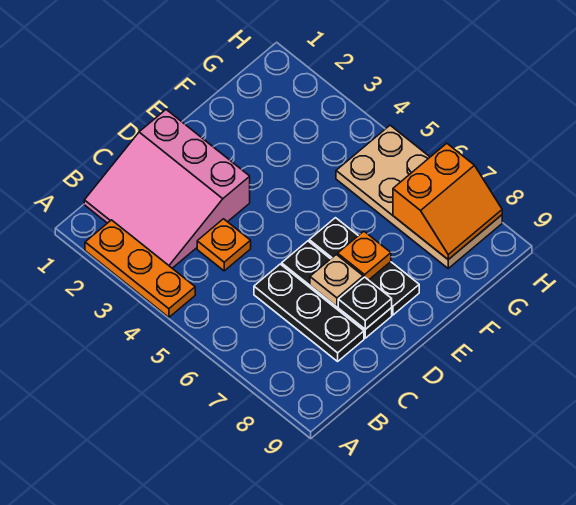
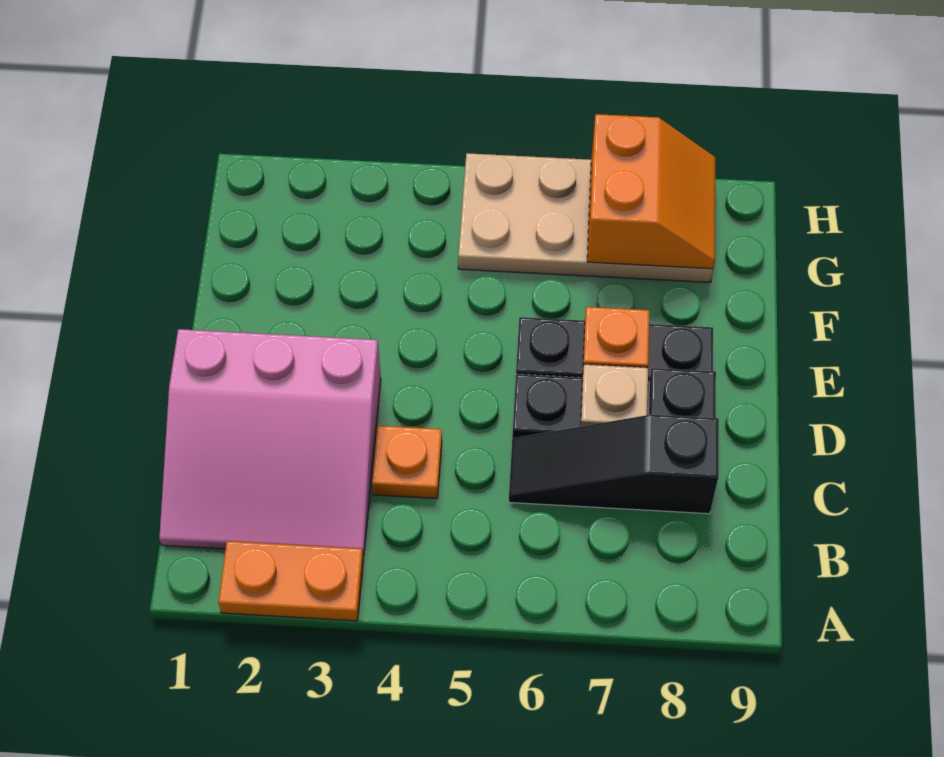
orange plate A2:A4 level 1 -> orange plate A2:A3 level 1
black plate C6:C8 level 1 -> black slope C6:C8 level 1 top 8

